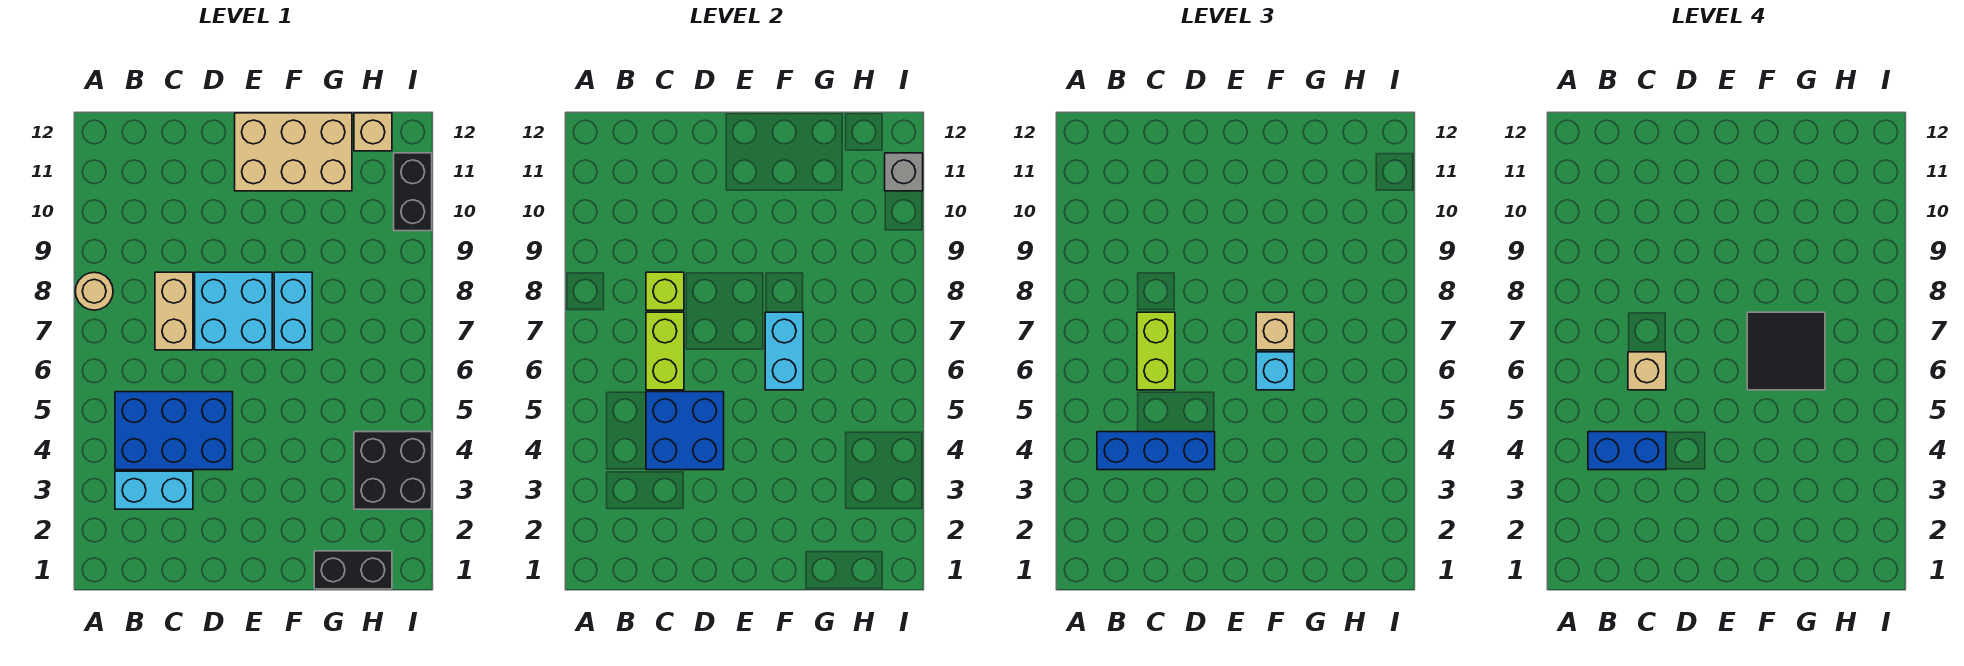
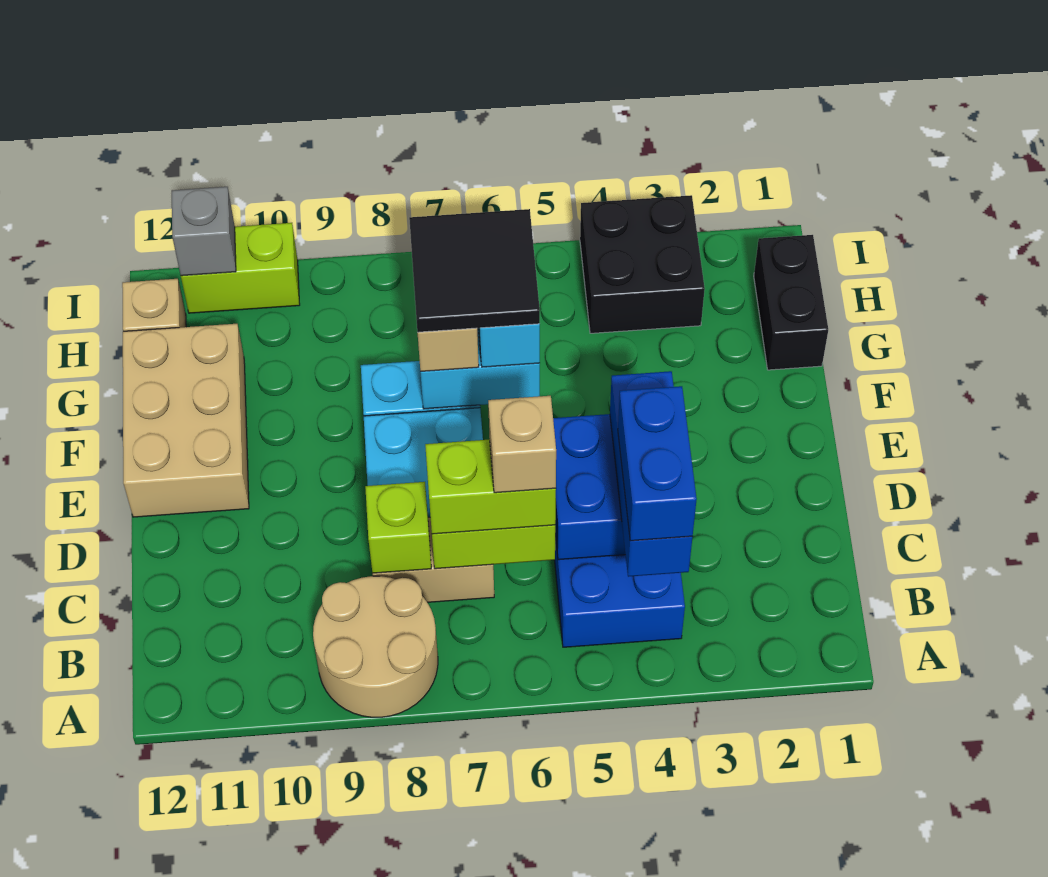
tan round brick A8 level 1 -> tan round brick A8:B9 level 1
cyan brick B3:C3 level 1 -> none
black brick I10:I11 level 1 -> lime brick I10:I11 level 1

